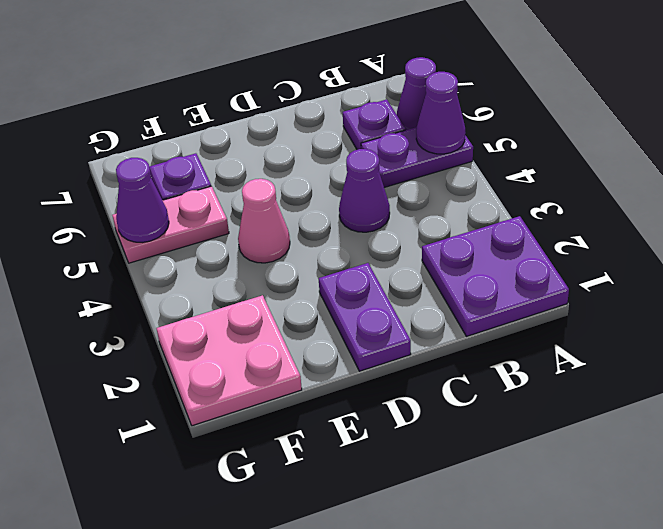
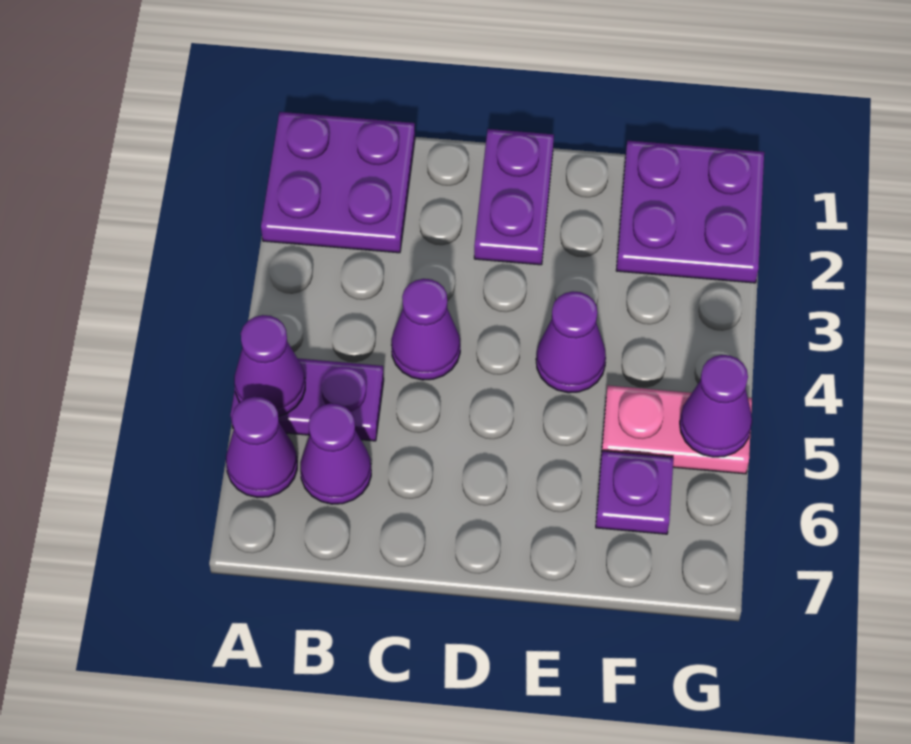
purple plate B6 level 1 -> purple cone B6 level 1
pink cone E4 level 1 -> purple cone E4 level 1
pink plate F1:G2 level 1 -> purple plate F1:G2 level 1

